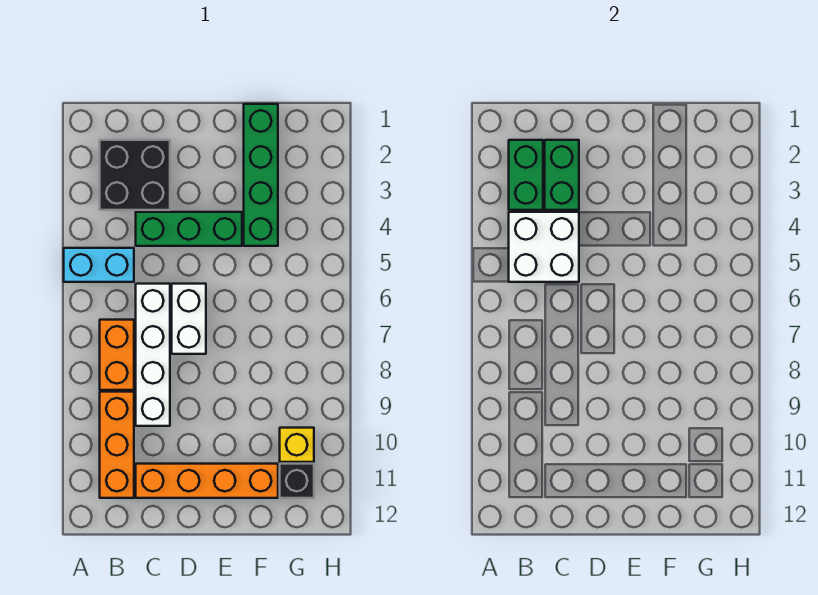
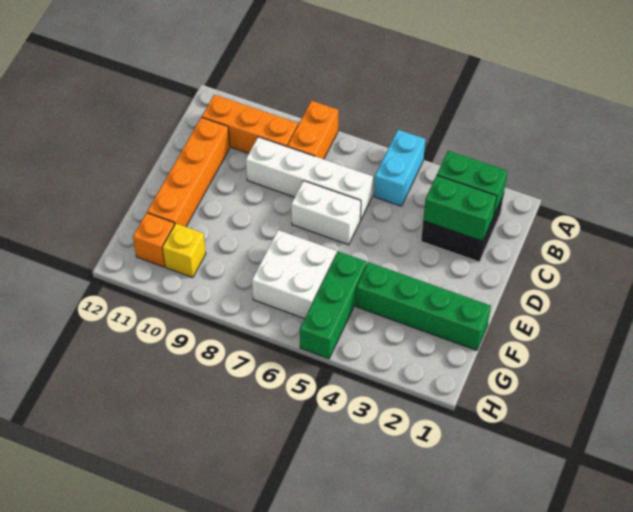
white brick B4:C5 level 2 -> white brick F6:G7 level 1
orange brick B7:B8 level 1 -> orange brick A8:B8 level 1
green brick C4:E4 level 1 -> green brick F5:H5 level 1
black brick G11 level 1 -> orange brick G11 level 1

